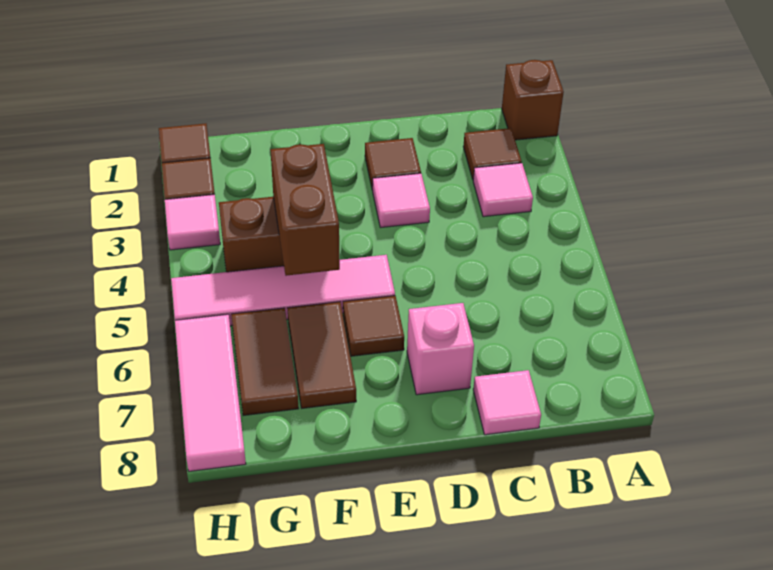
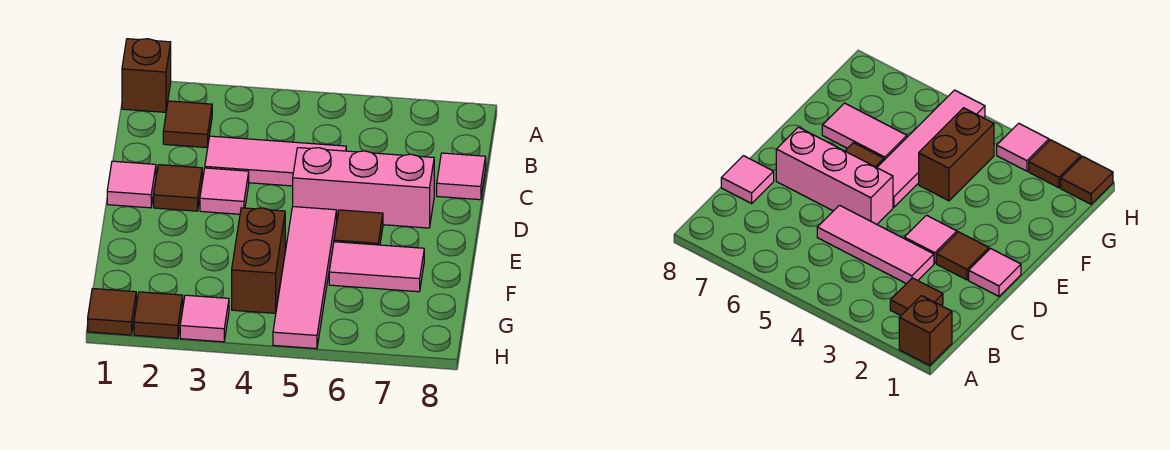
pink tile B3 level 1 -> pink tile D1 level 1
pink brick D7 level 1 -> pink brick D5:D7 level 1
brown brick F4:F5 level 2 -> none
brown tile F6:F7 level 1 -> pink tile F6:F7 level 1
brown tile G6:G7 level 1 -> none
pink tile H6:H8 level 1 -> pink tile C3:C5 level 1

